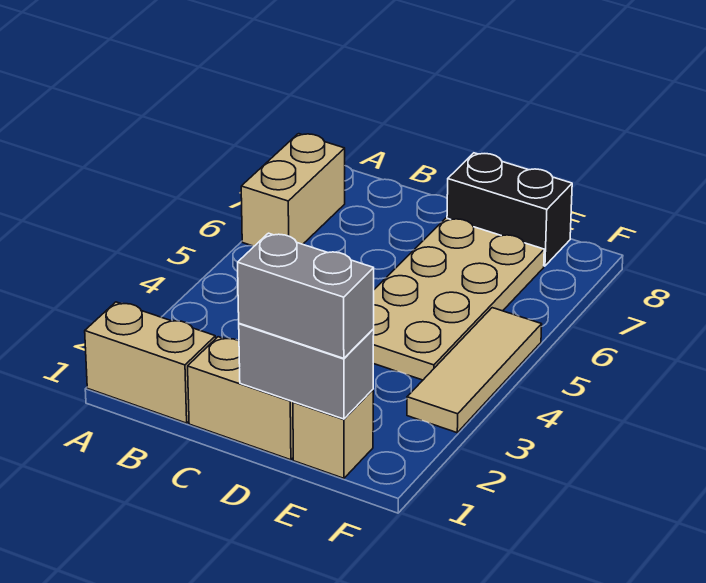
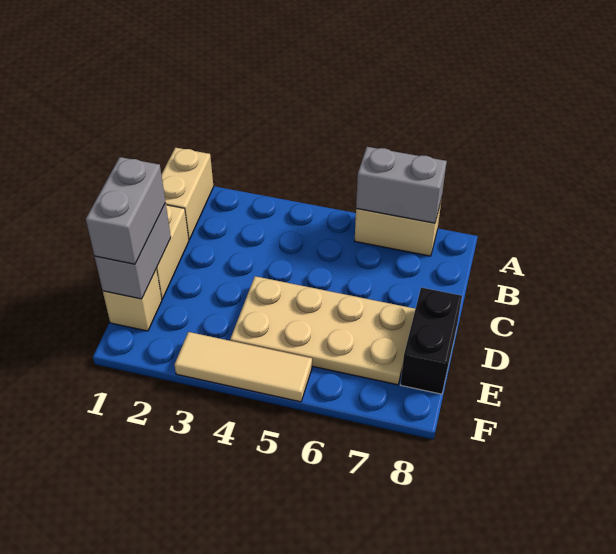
none -> grey brick A6:A7 level 2

